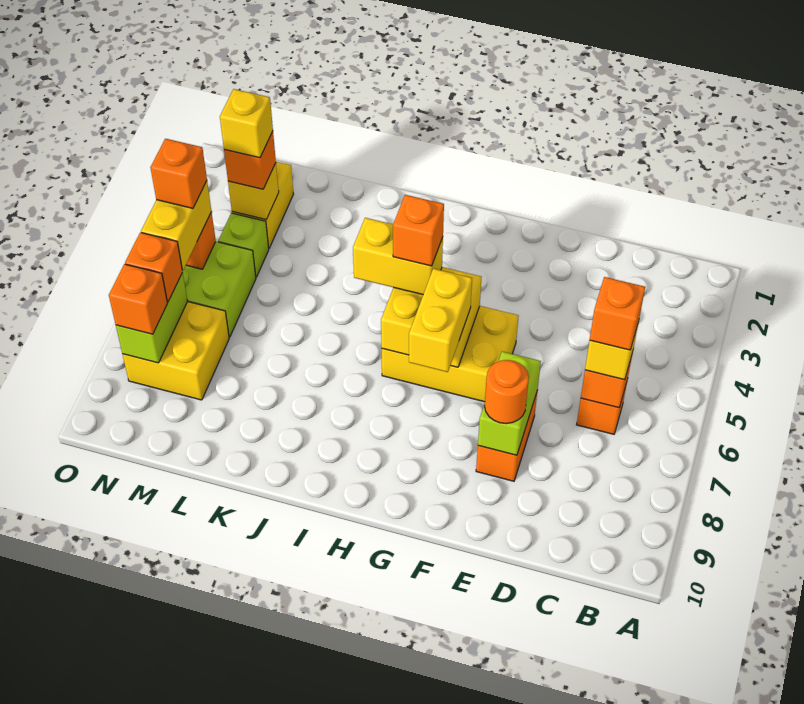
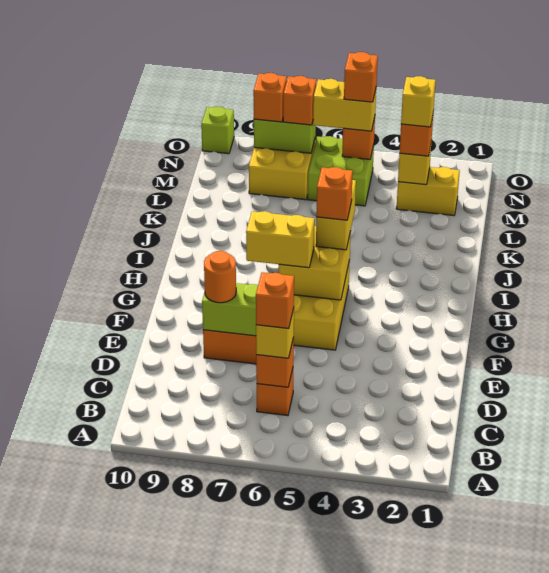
lime brick M4 level 1 -> lime brick O10 level 1

